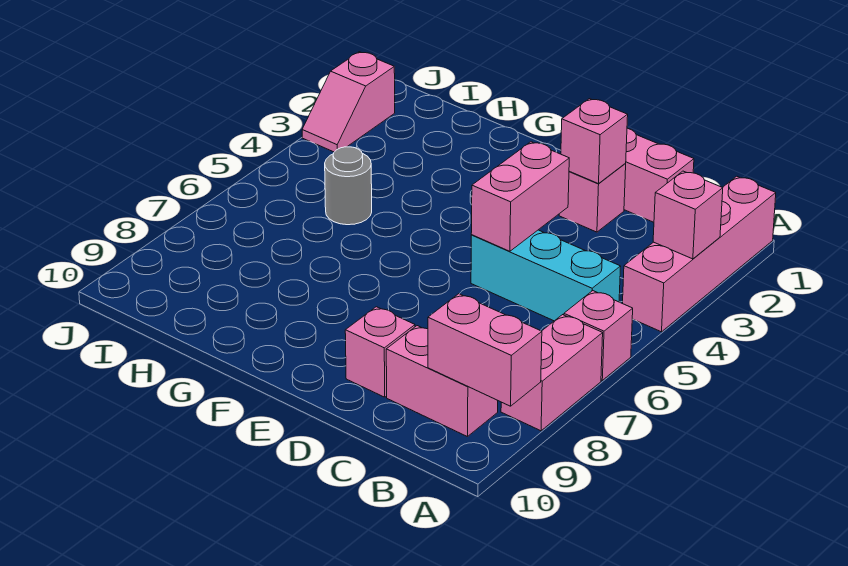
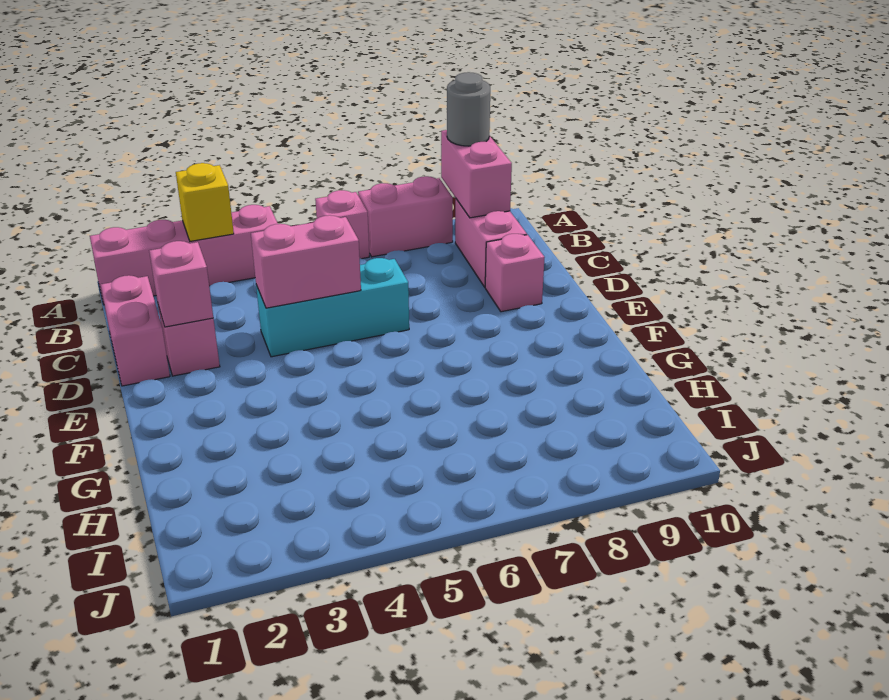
pink brick A3 level 2 -> yellow brick A3 level 2
cyan brick B5:D5 level 1 -> cyan brick D4:D6 level 1
grey round brick H5 level 1 -> grey round brick A9 level 3
pink slope J2:J3 level 1 top 2 -> none

